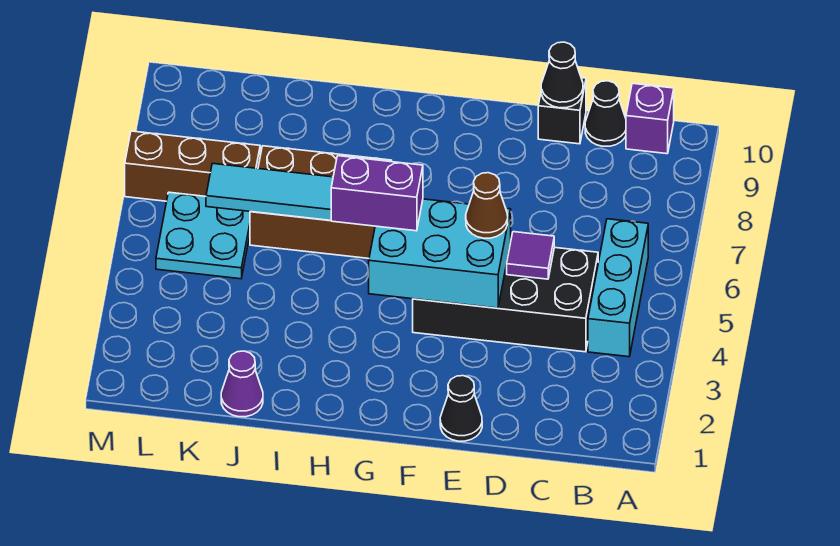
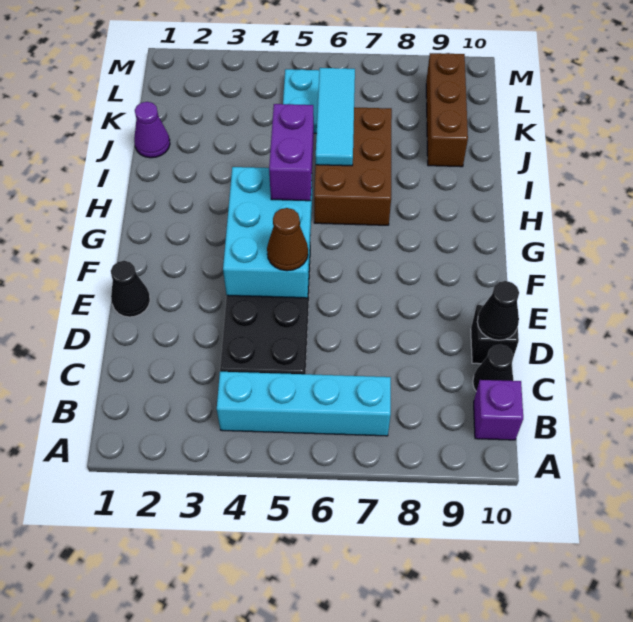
cyan brick B4:B6 level 1 -> cyan brick B4:B7 level 1
purple tile D5 level 2 -> none
brown brick K7:M7 level 1 -> brown brick J9:L9 level 1

